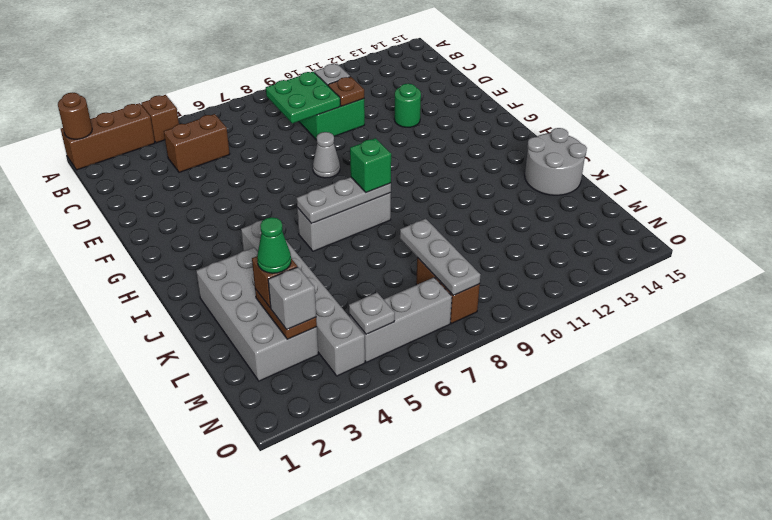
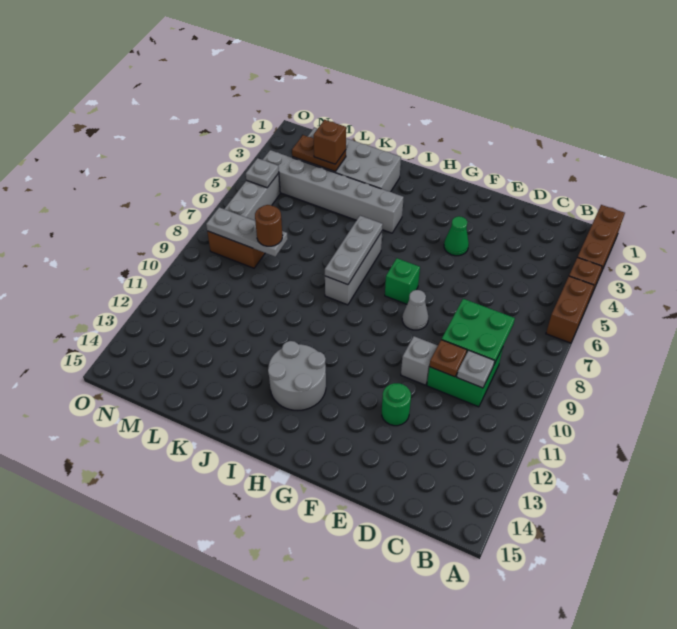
brown round brick A1 level 2 -> brown round brick L8 level 3
brown brick C4:C5 level 1 -> brown brick A5:A6 level 1
green brick I8 level 3 -> green brick G7 level 1
grey round brick J14:K15 level 1 -> grey round brick H12:I13 level 1
green cone L3 level 4 -> green cone F4 level 1
grey brick M3 level 3 -> grey brick E10 level 1

